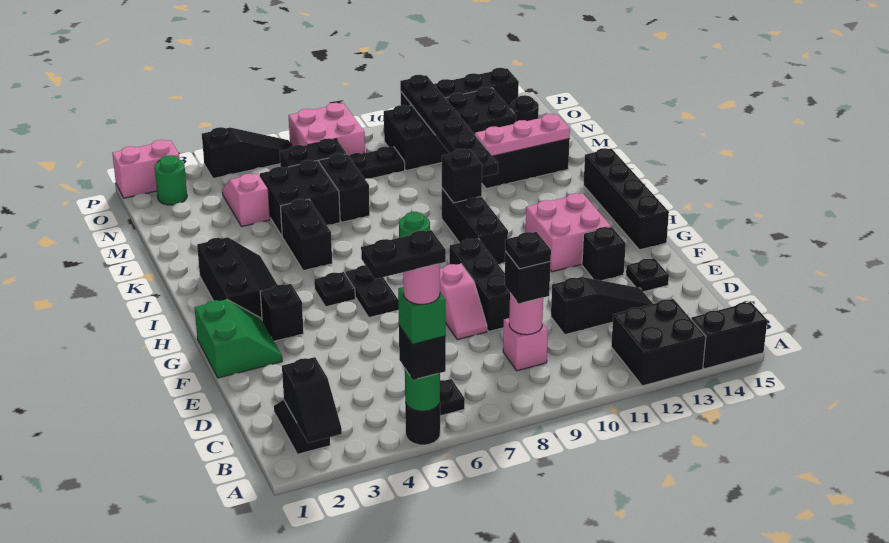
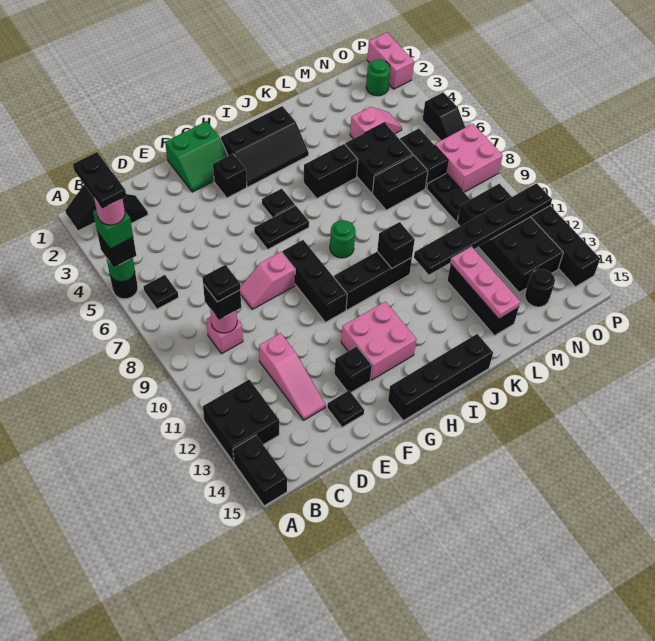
black slope D11:D13 level 1 top 11 -> pink slope D11:D13 level 1 top 11
black brick E9:G9 level 1 -> black brick G8:G10 level 1
black slope P4:P6 level 1 top 4 -> black slope P5:P6 level 1 top 5

